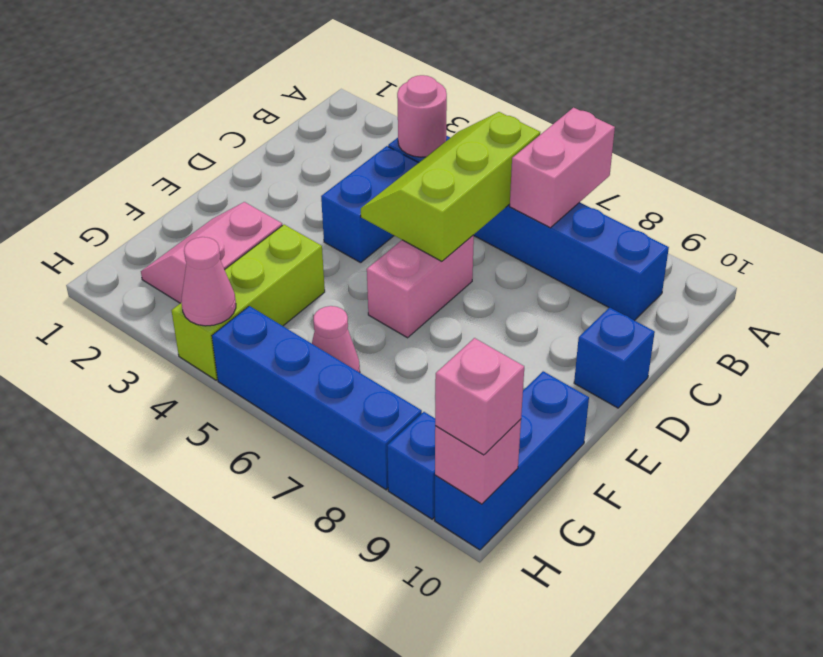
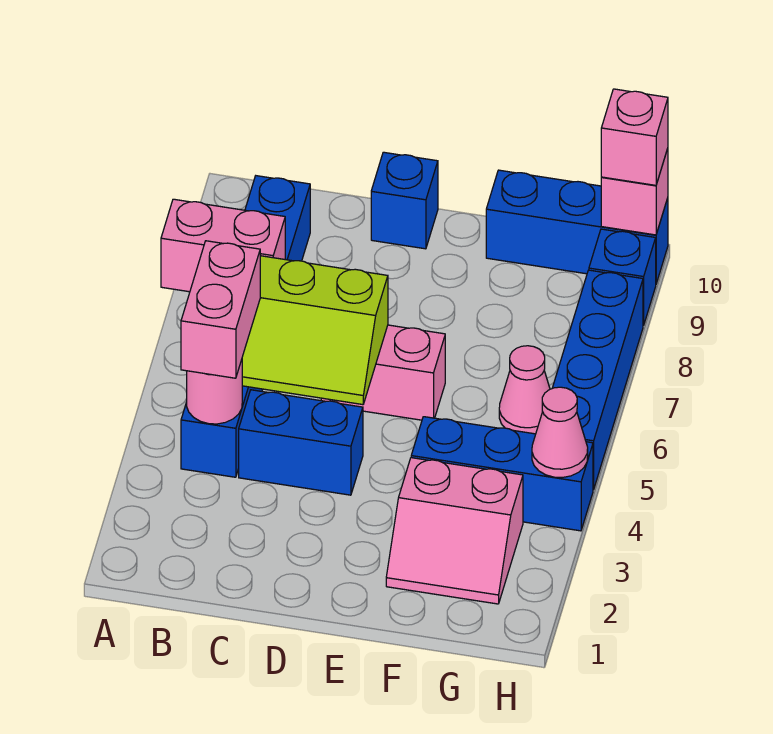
none -> pink brick B4:B5 level 3
lime brick F4:H4 level 1 -> blue brick F4:H4 level 1

